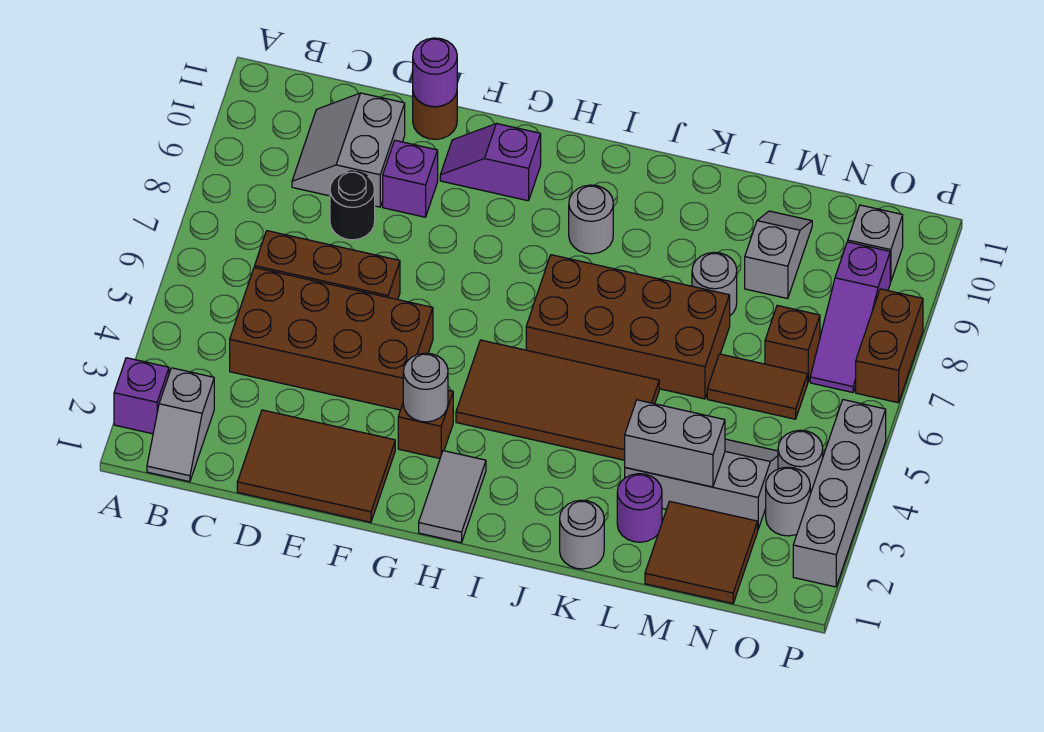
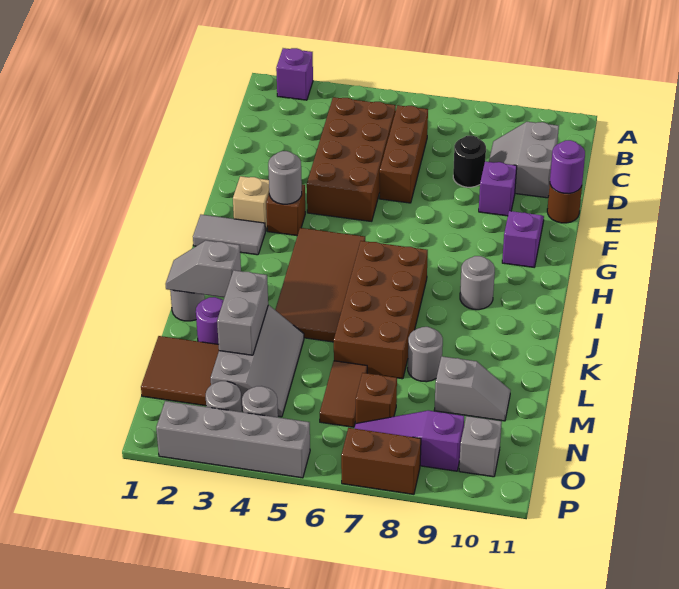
grey slope B1:B2 level 1 top 2 -> grey slope K1:K2 level 2 top 2
grey slope C9:D10 level 1 top D -> grey slope C9:D10 level 1 top 10
brown tile D1:F2 level 1 -> none
none -> tan brick G2 level 1

